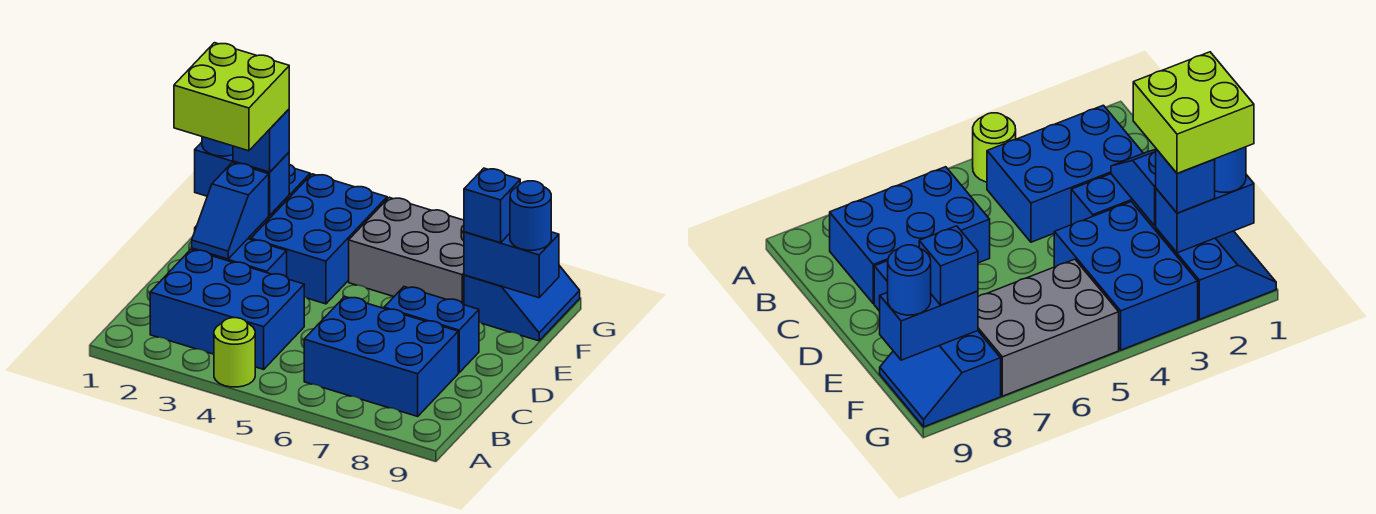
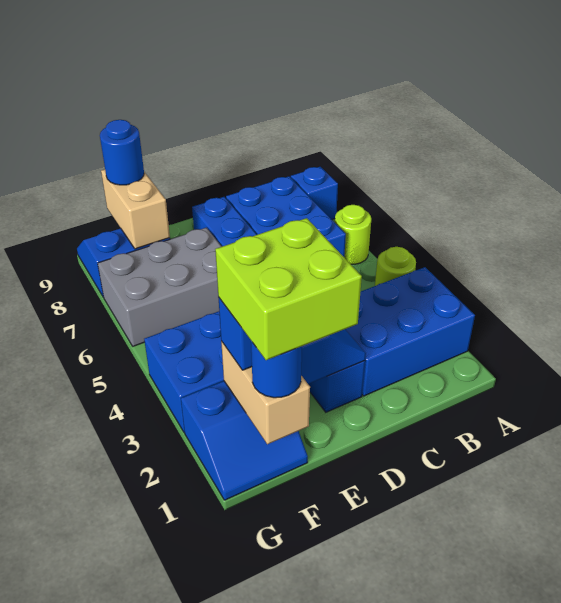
none -> lime round brick A6 level 1
blue brick B2:C4 level 1 -> blue brick A2:C3 level 1
blue brick F1:F2 level 2 -> tan brick F1:F2 level 2
grey brick F5:G7 level 1 -> grey brick E6:G7 level 1
blue brick F8:F9 level 2 -> tan brick F8:F9 level 2
blue brick F8 level 3 -> blue brick A8 level 1

